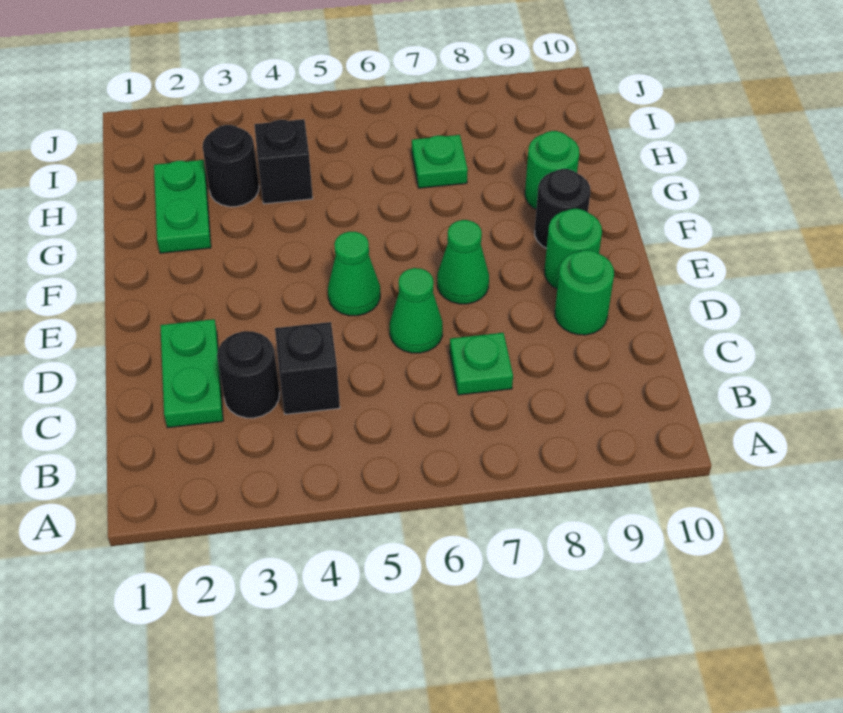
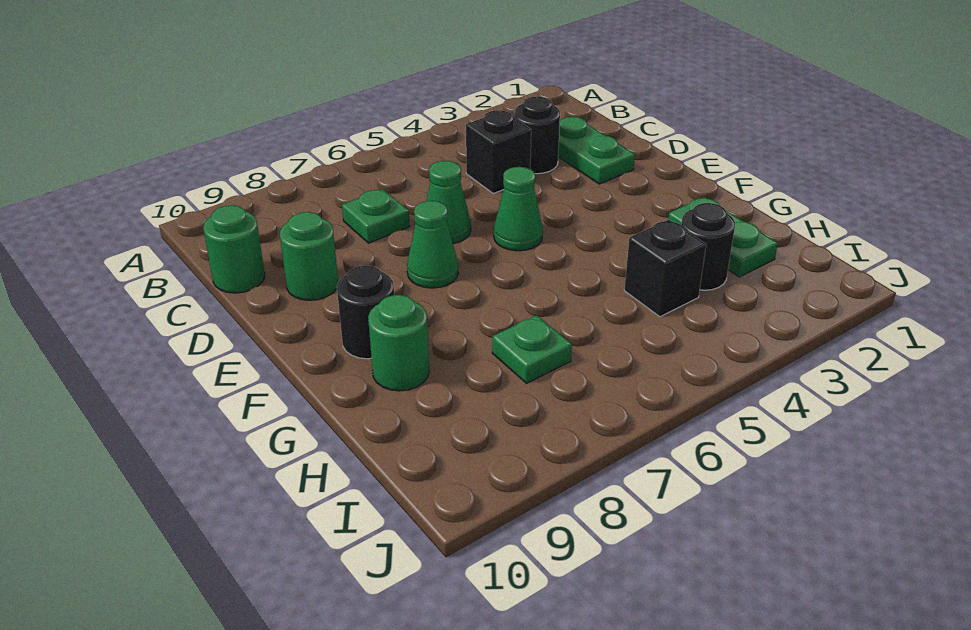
green round brick E9 level 1 -> green round brick C10 level 1

